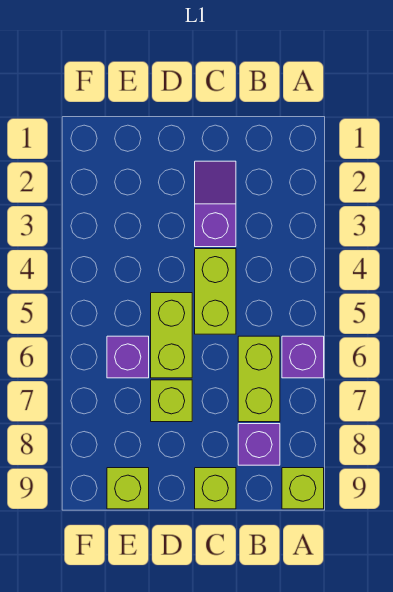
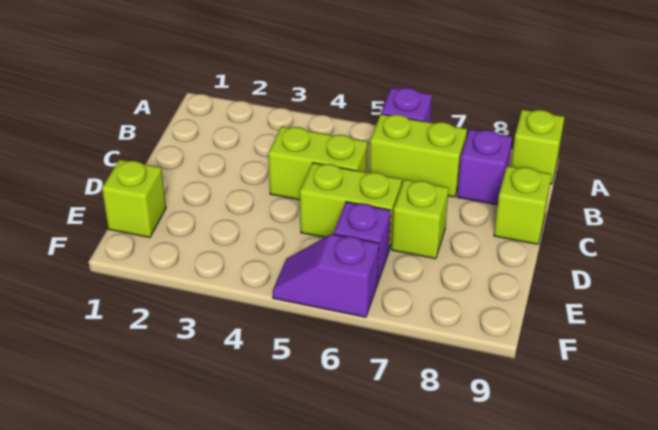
purple slope C2:C3 level 1 top 3 -> purple slope F5:F6 level 1 top 6
lime brick E9 level 1 -> lime brick E1 level 1

